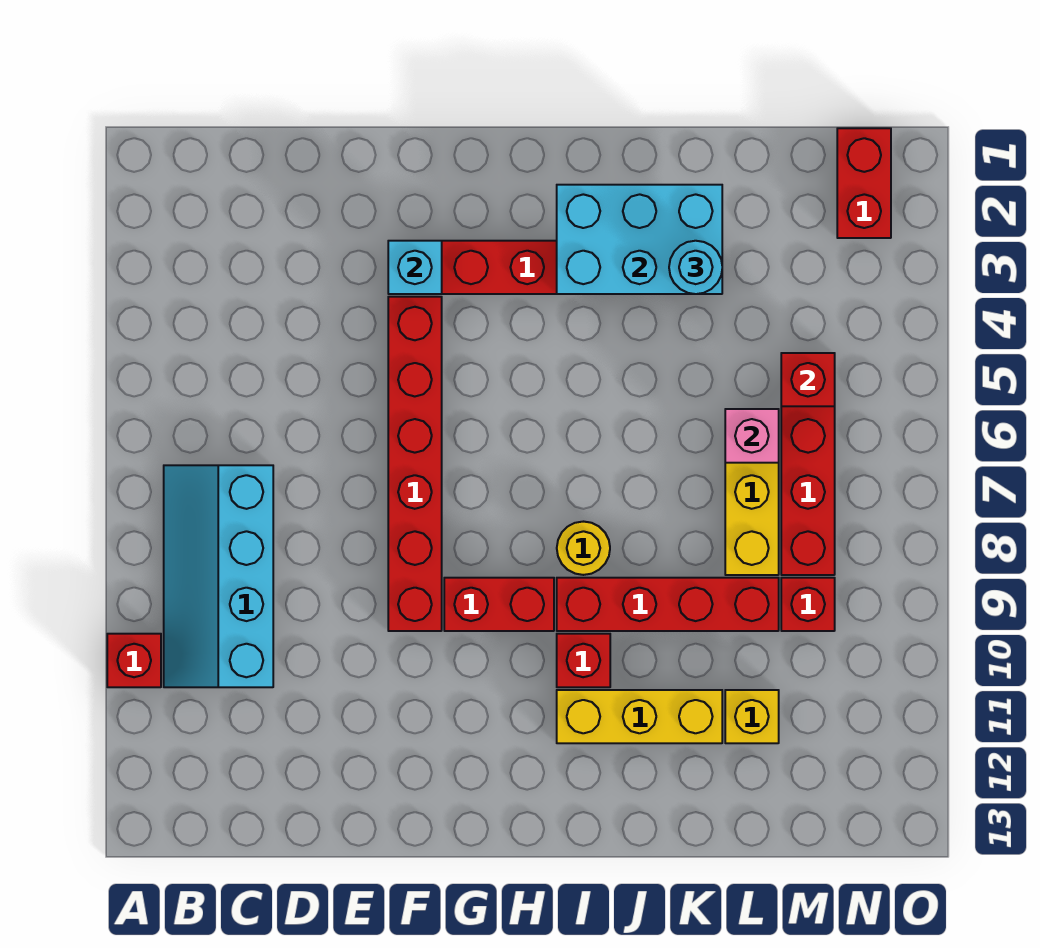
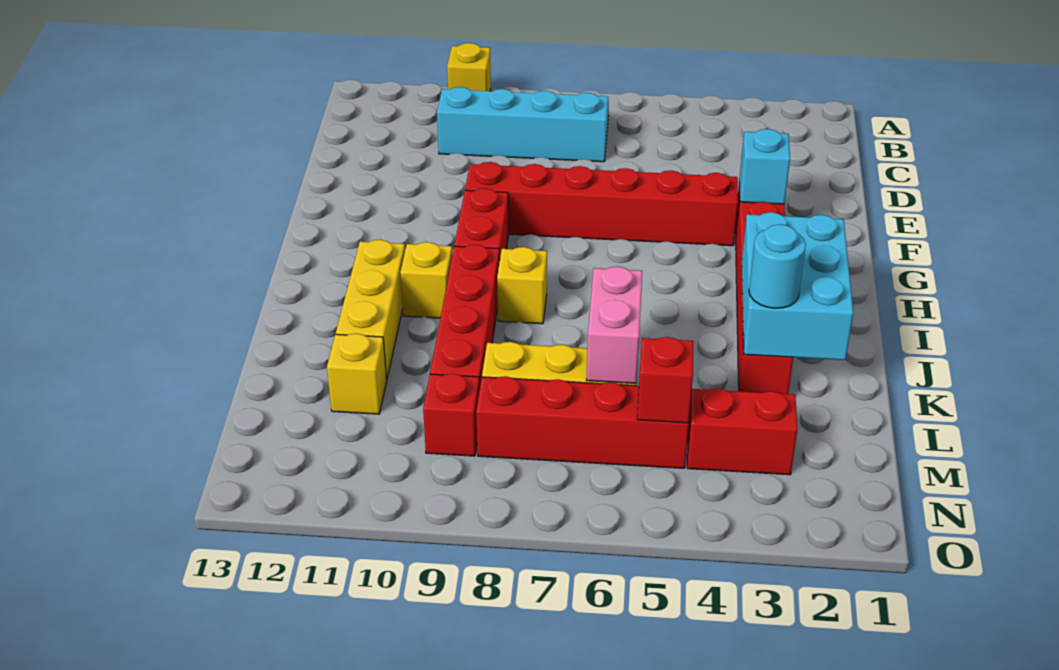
red brick A10 level 1 -> yellow brick A10 level 1
yellow round brick I8 level 1 -> yellow brick I8 level 1
red brick I10 level 1 -> yellow brick I10 level 1
pink brick L6 level 2 -> pink brick K6:L6 level 2
red brick N1:N2 level 1 -> red brick M3:M4 level 1

